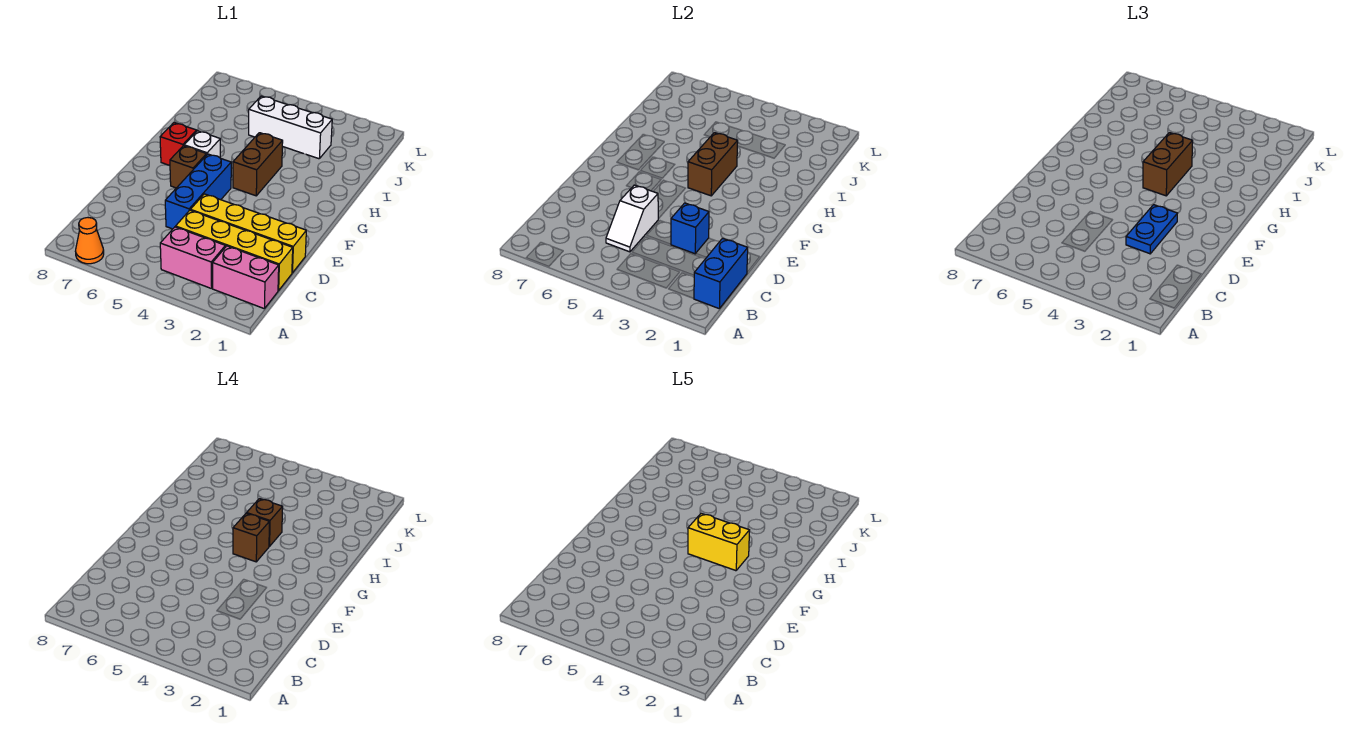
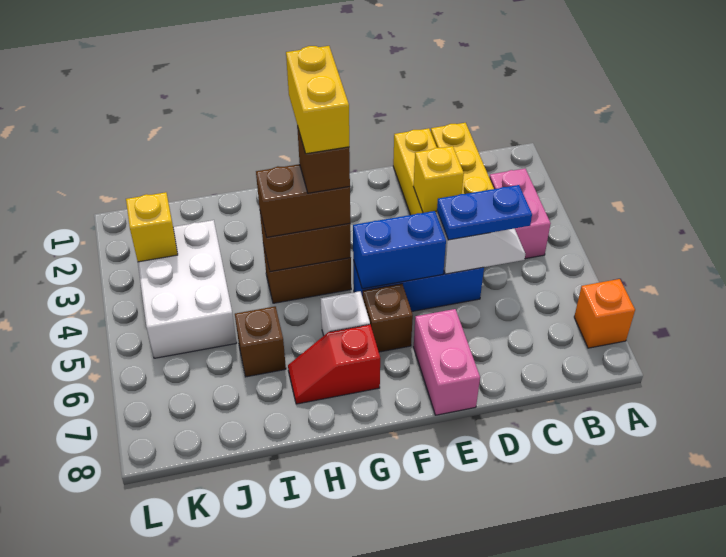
orange cone A7 level 1 -> orange brick A7 level 1
pink brick B1:B2 level 1 -> pink brick E7:E8 level 1
blue brick B1:C1 level 2 -> blue brick E5:F5 level 2
blue brick D3 level 2 -> yellow brick D3 level 2
blue plate D3:E3 level 3 -> blue plate C5:D5 level 3
brown brick H4 level 4 -> brown brick I6 level 1
white brick J3:J5 level 1 -> white brick J3:K5 level 1
none -> yellow brick K3 level 2

